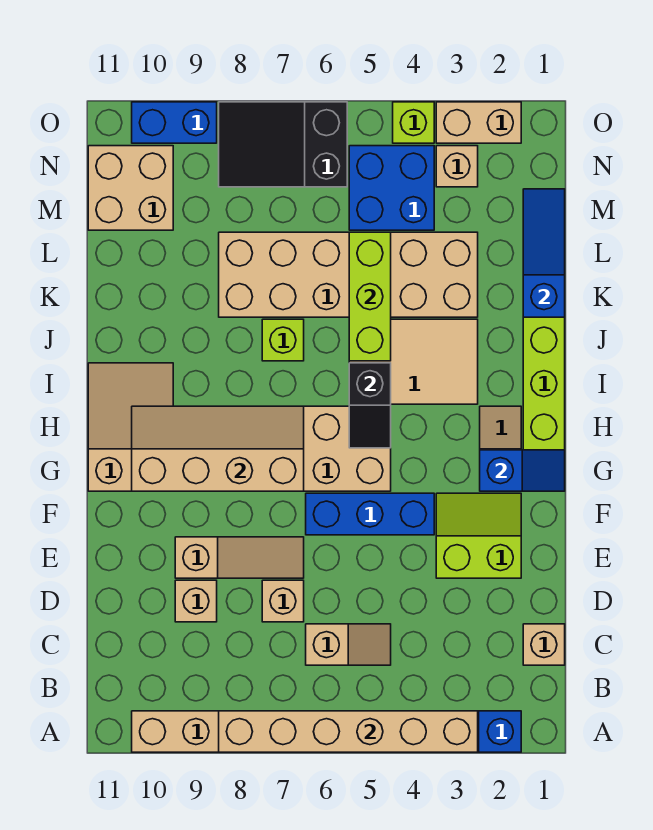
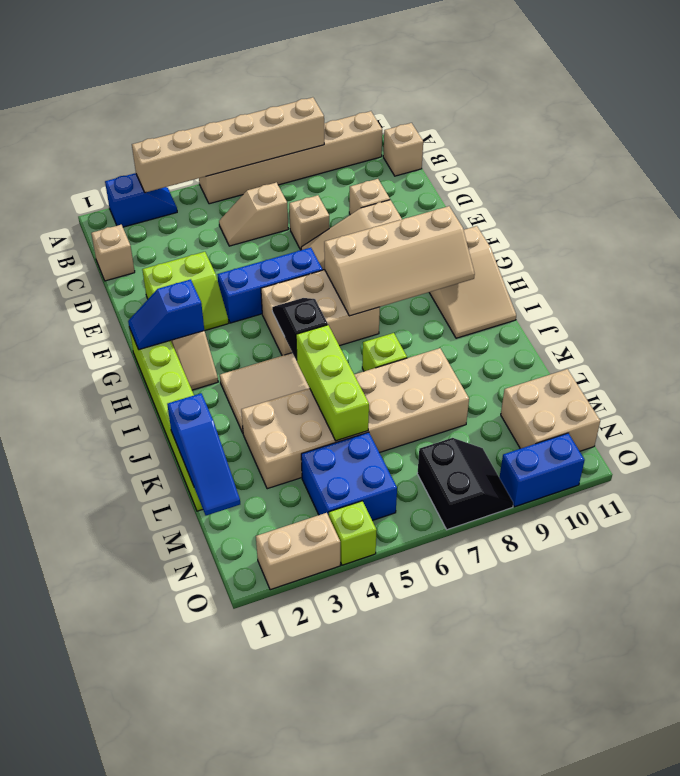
tan brick N3 level 1 -> tan brick B11 level 1
black slope N6:O8 level 1 top 6 -> black slope N7:O8 level 1 top 7

